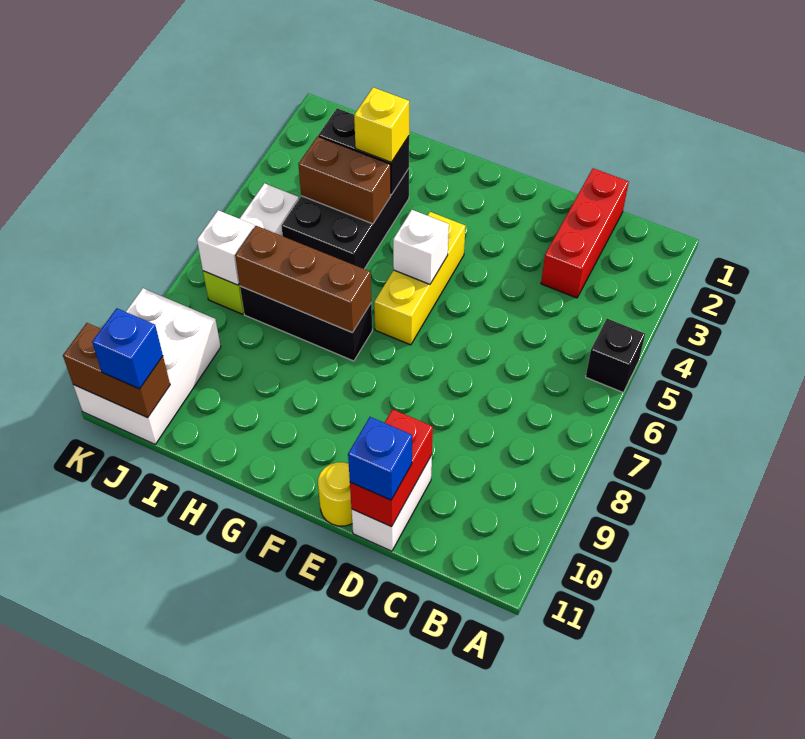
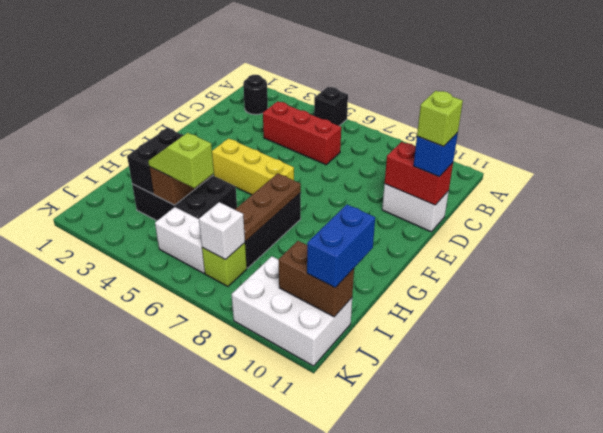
none -> black round brick B2 level 1
red brick C1:C3 level 1 -> red brick C4:C6 level 1
none -> lime brick D11 level 4
yellow round brick E11 level 1 -> none
white brick F5 level 2 -> none
brown brick G7:I7 level 2 -> brown plate G7:I7 level 2
yellow brick H3 level 3 -> none
none -> lime slope I4:I5 level 3 top 5
brown brick J11:K11 level 2 -> brown brick J10:J11 level 2
blue brick J11 level 3 -> blue brick I11:J11 level 3

